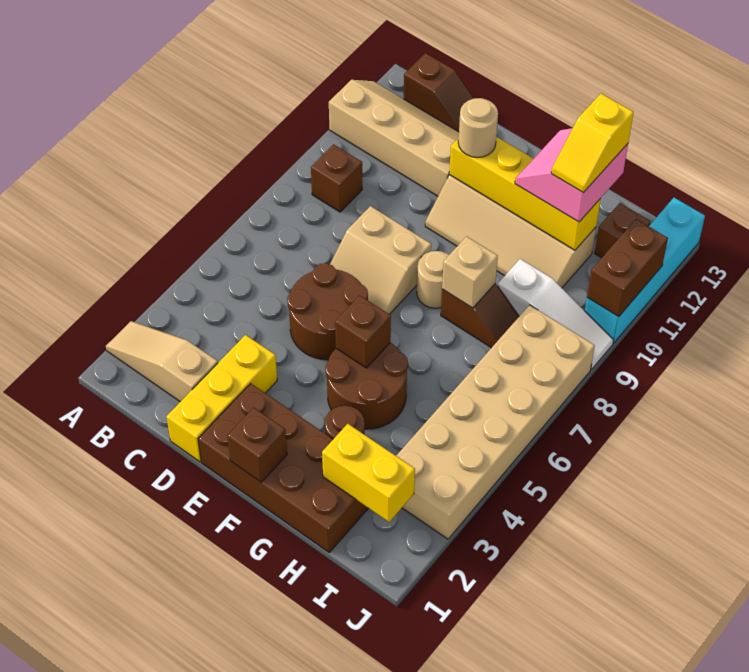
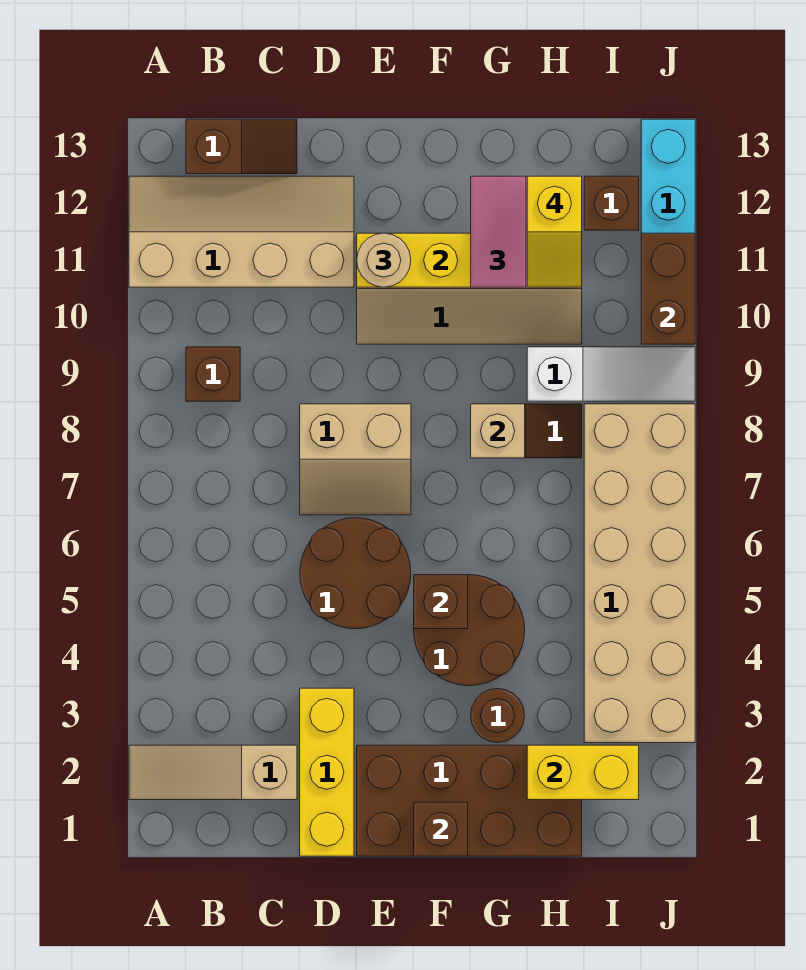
tan round brick F8 level 1 -> none

